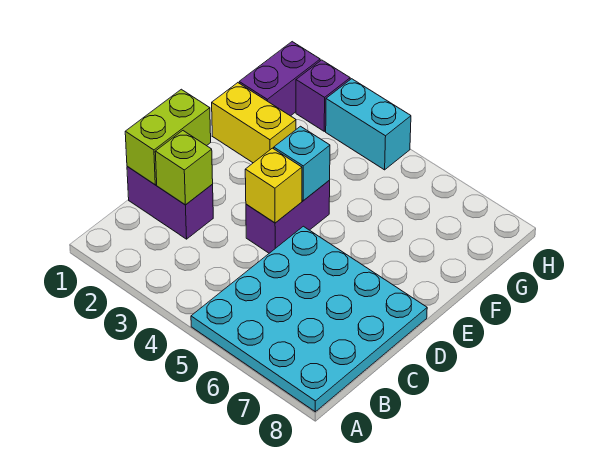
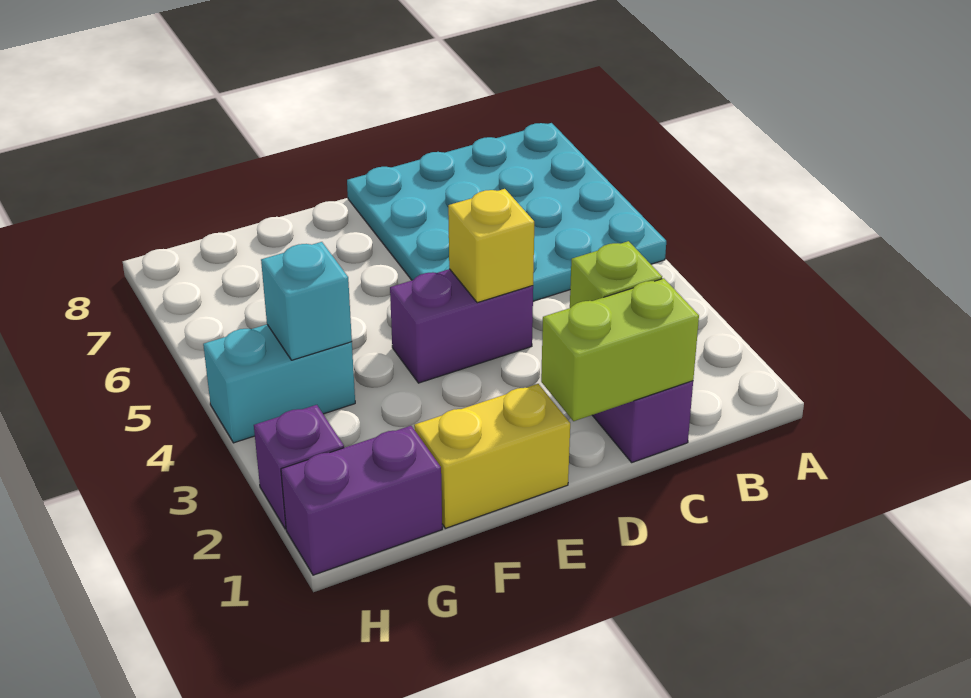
cyan brick E4 level 2 -> cyan brick G4 level 2
yellow brick F1:F2 level 1 -> yellow brick E1:F1 level 1
cyan brick H3:H4 level 1 -> cyan brick G4:H4 level 1

